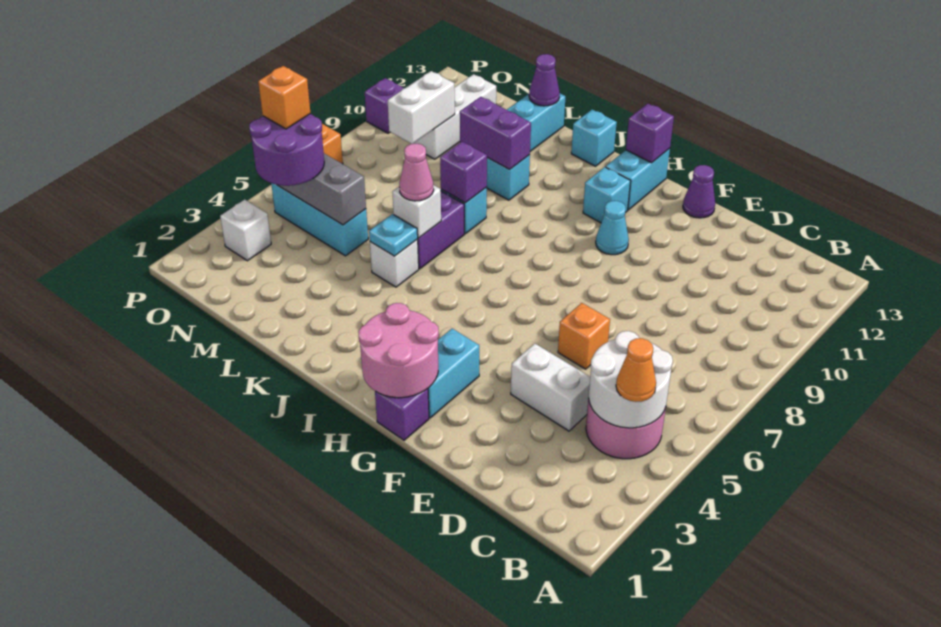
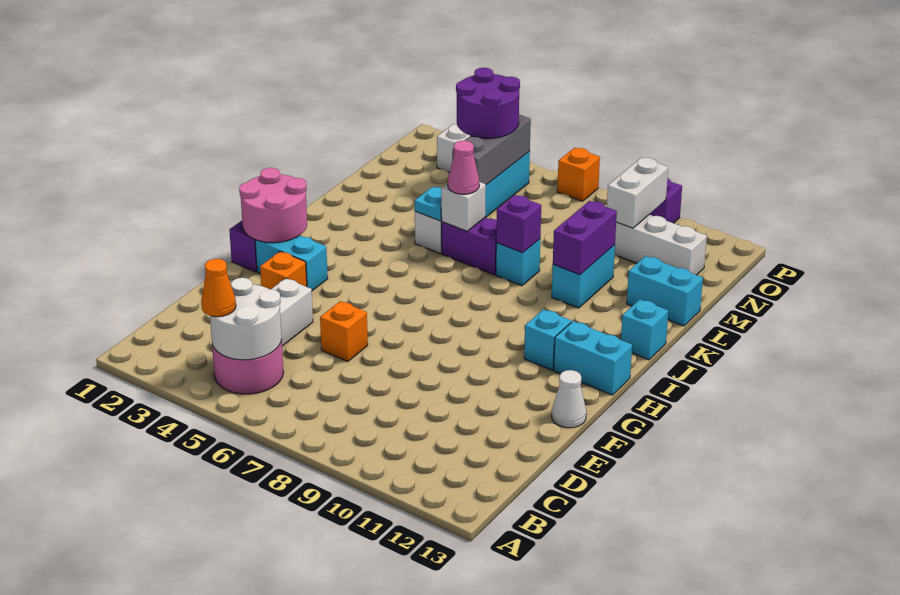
purple cone F13 level 1 -> white cone F13 level 1
cyan cone G10 level 1 -> none
purple brick H13 level 2 -> none
purple cone L13 level 2 -> none
white brick N9:N10 level 2 -> white brick N10:O10 level 2
orange brick O5 level 4 -> orange brick F3 level 1

